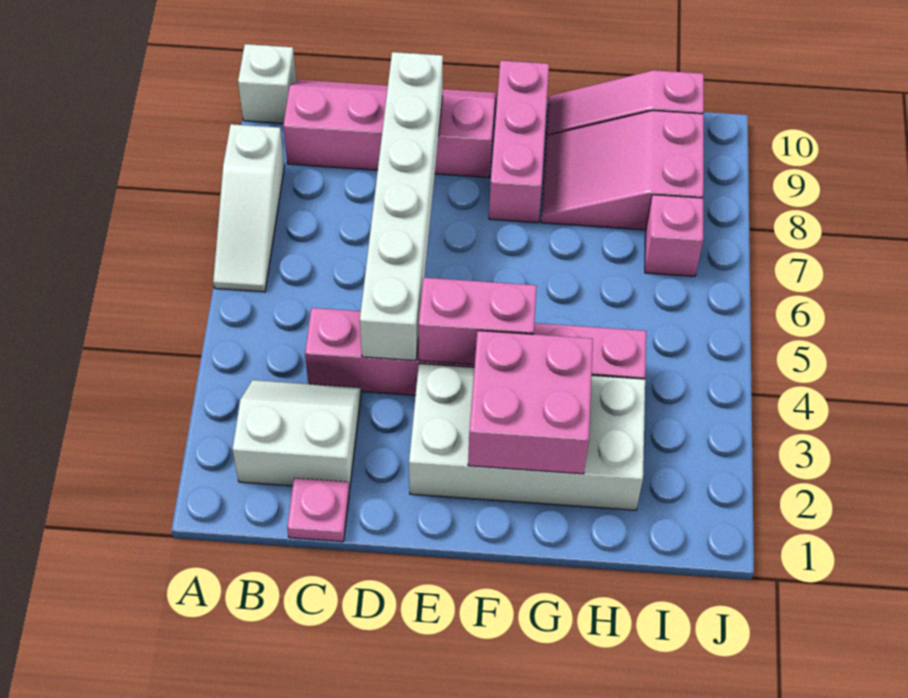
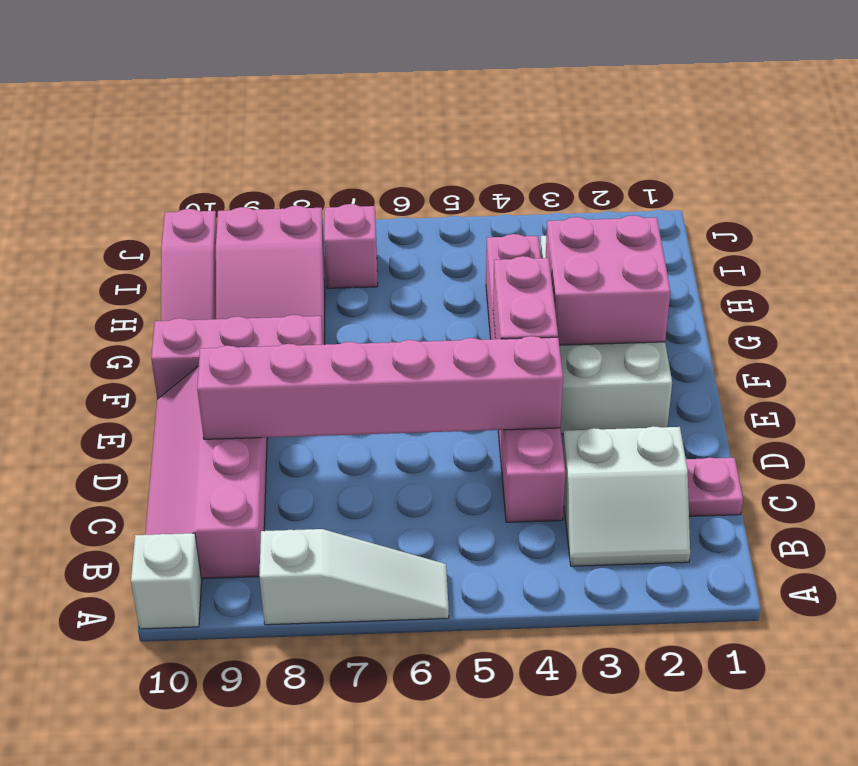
white slope B2:C3 level 1 top 2 -> white slope B2:C3 level 1 top C
white brick D4:D9 level 2 -> pink brick D4:D9 level 2

